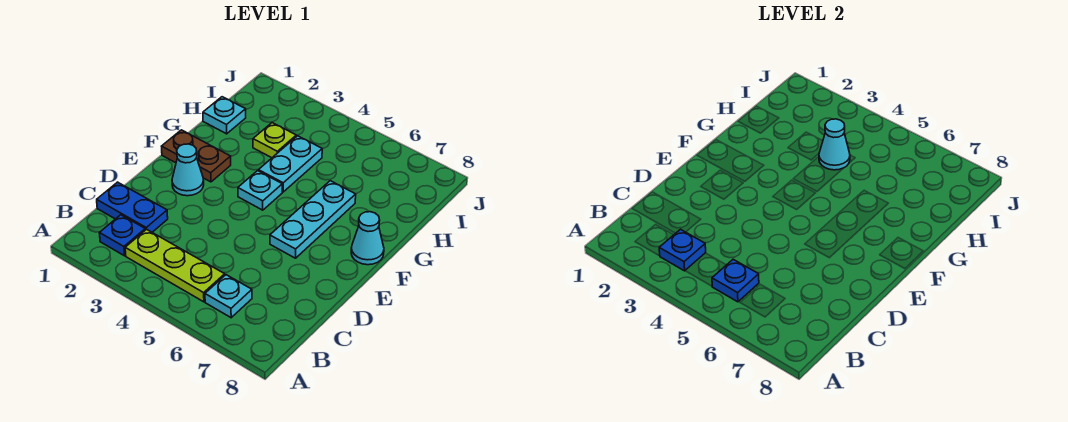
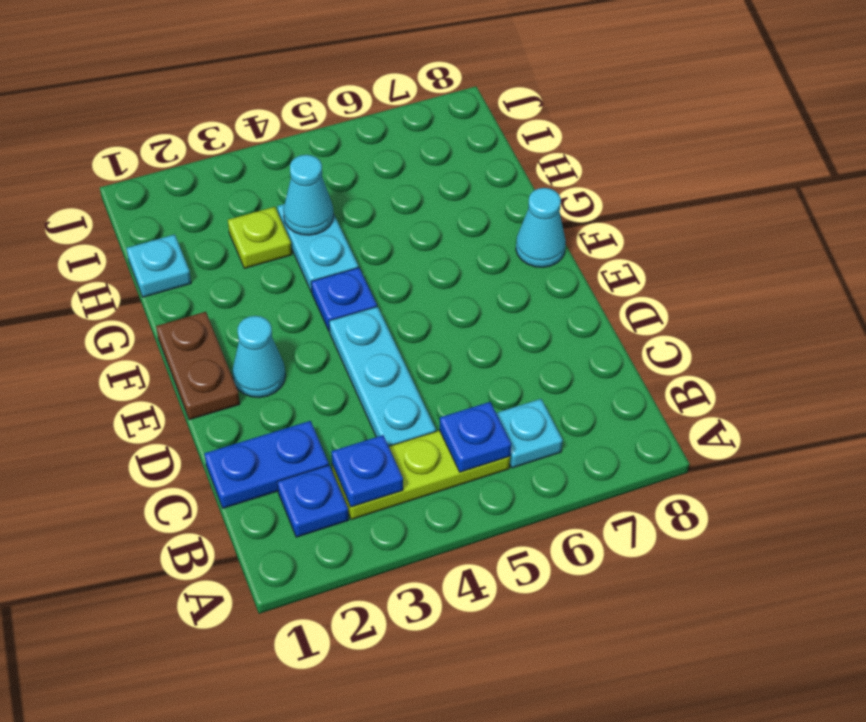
cyan plate E6:G6 level 1 -> cyan plate C4:E4 level 1
brown plate F1:F2 level 1 -> brown plate E1:F1 level 1
cyan plate F4 level 1 -> blue plate F4 level 1

